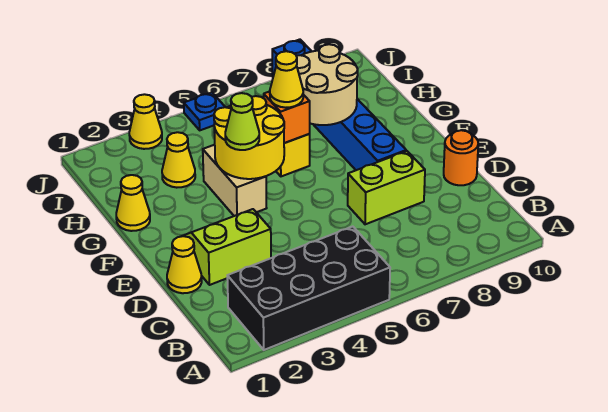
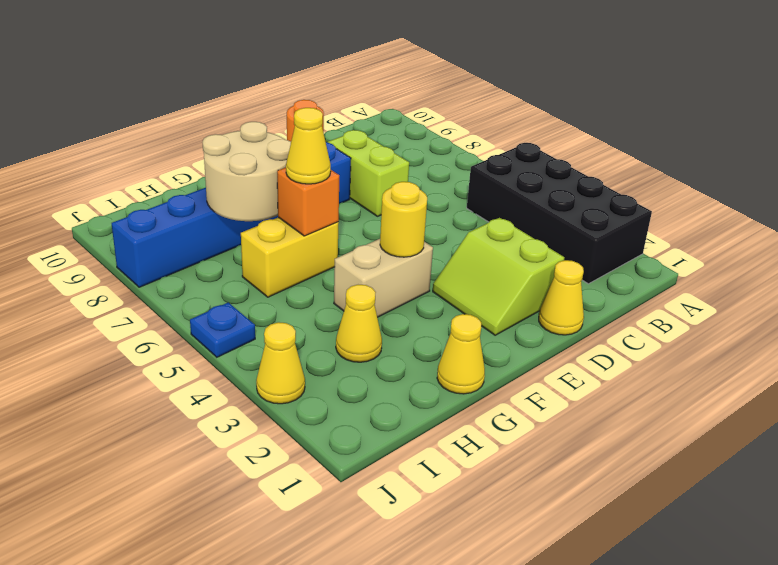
yellow round brick F4:G5 level 2 -> yellow round brick F4 level 2
lime cone F4 level 3 -> none

